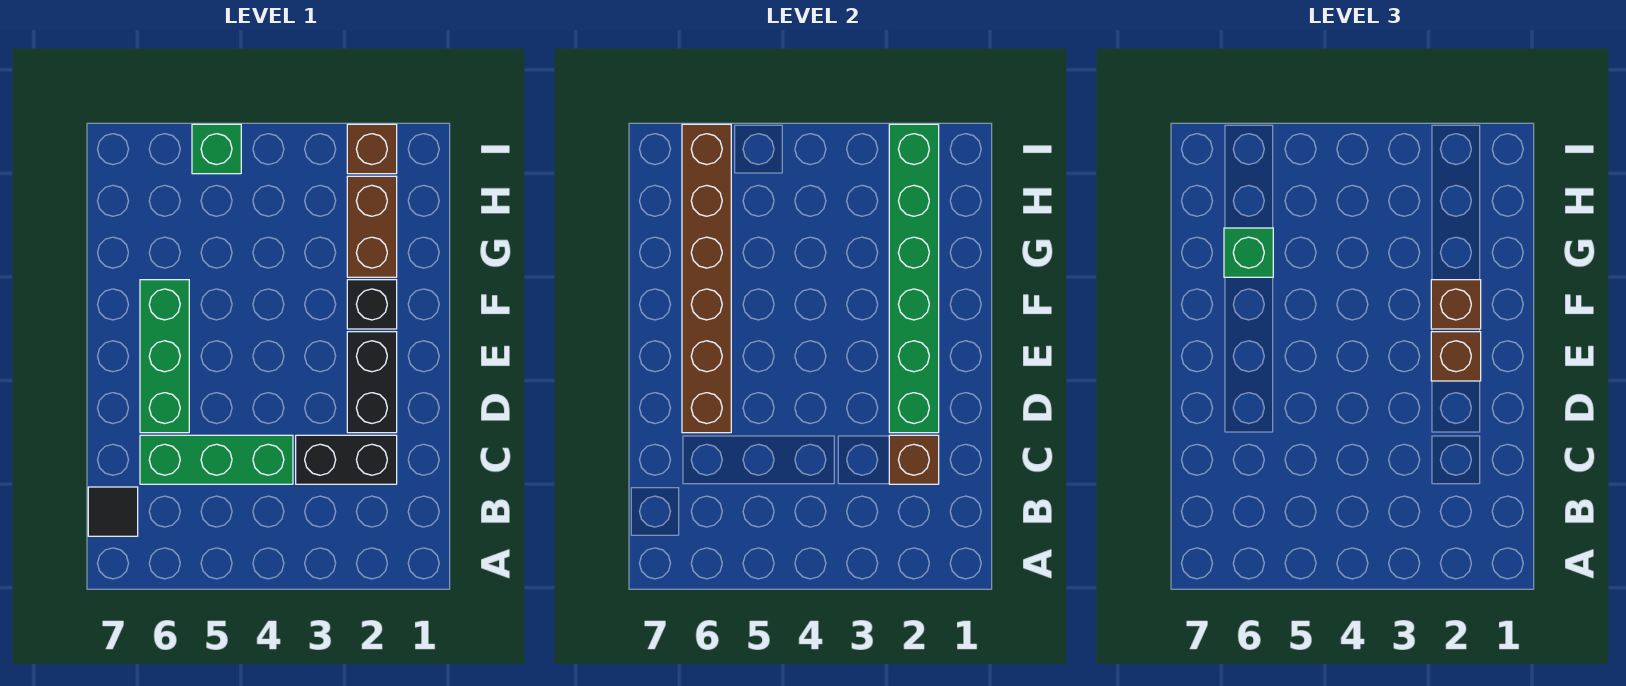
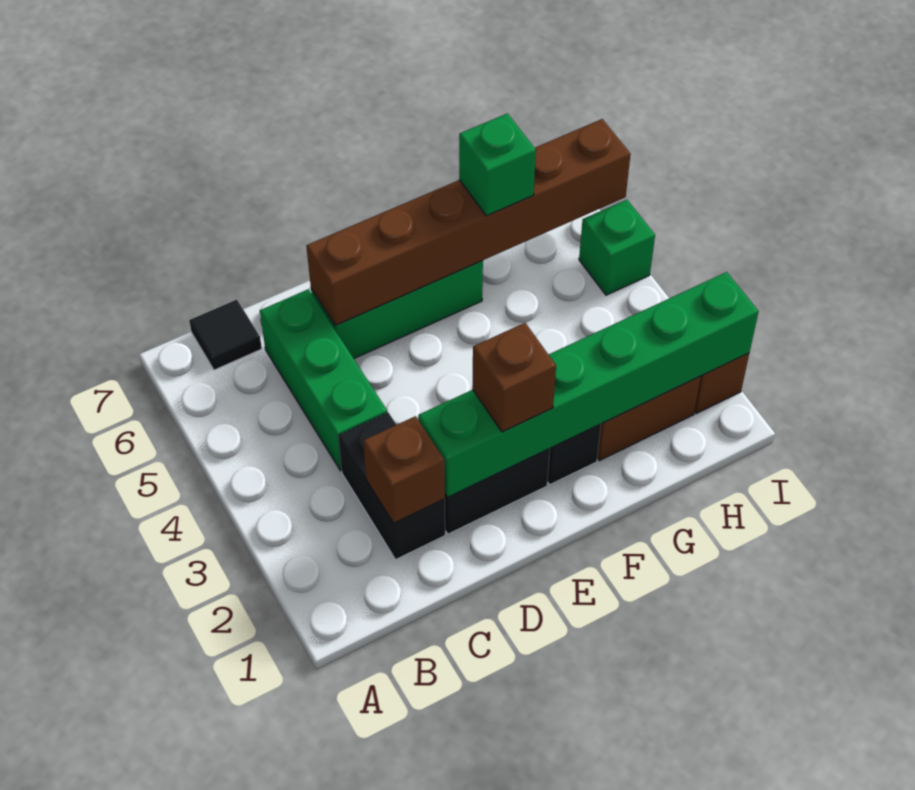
brown brick F2 level 3 -> none

